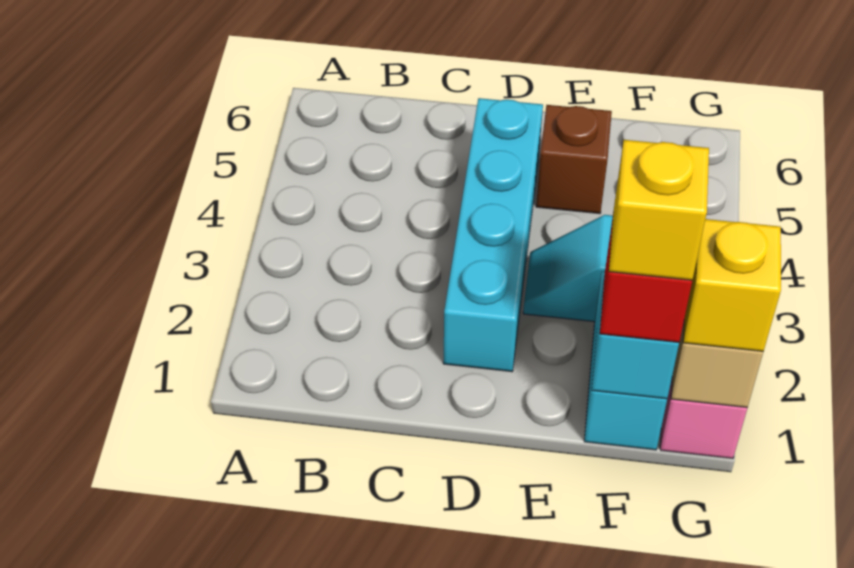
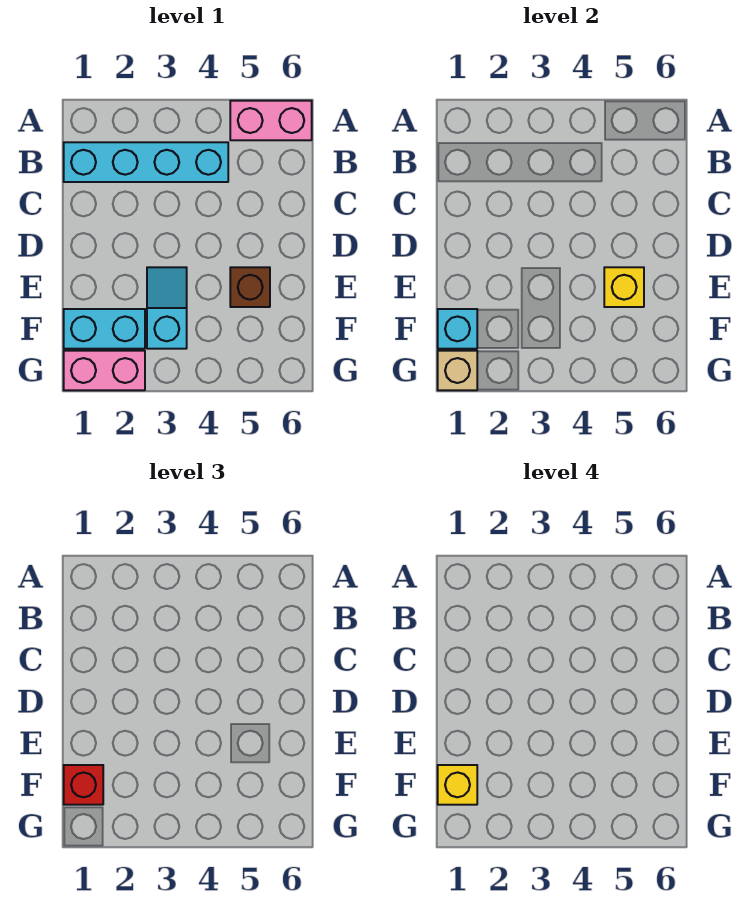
none -> pink brick A5:A6 level 1
cyan brick D2:D5 level 1 -> cyan brick B1:B4 level 1
yellow brick G1 level 3 -> yellow brick E5 level 2

